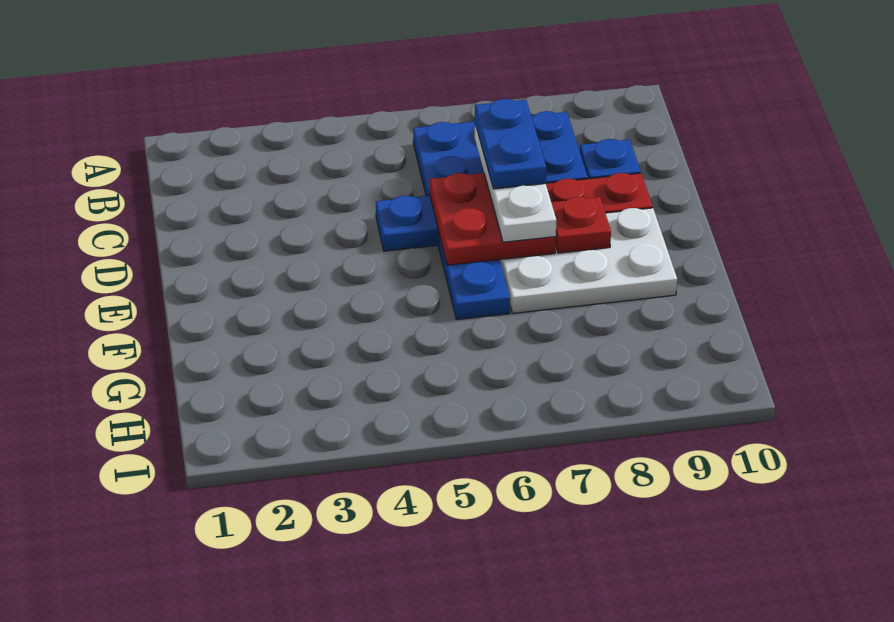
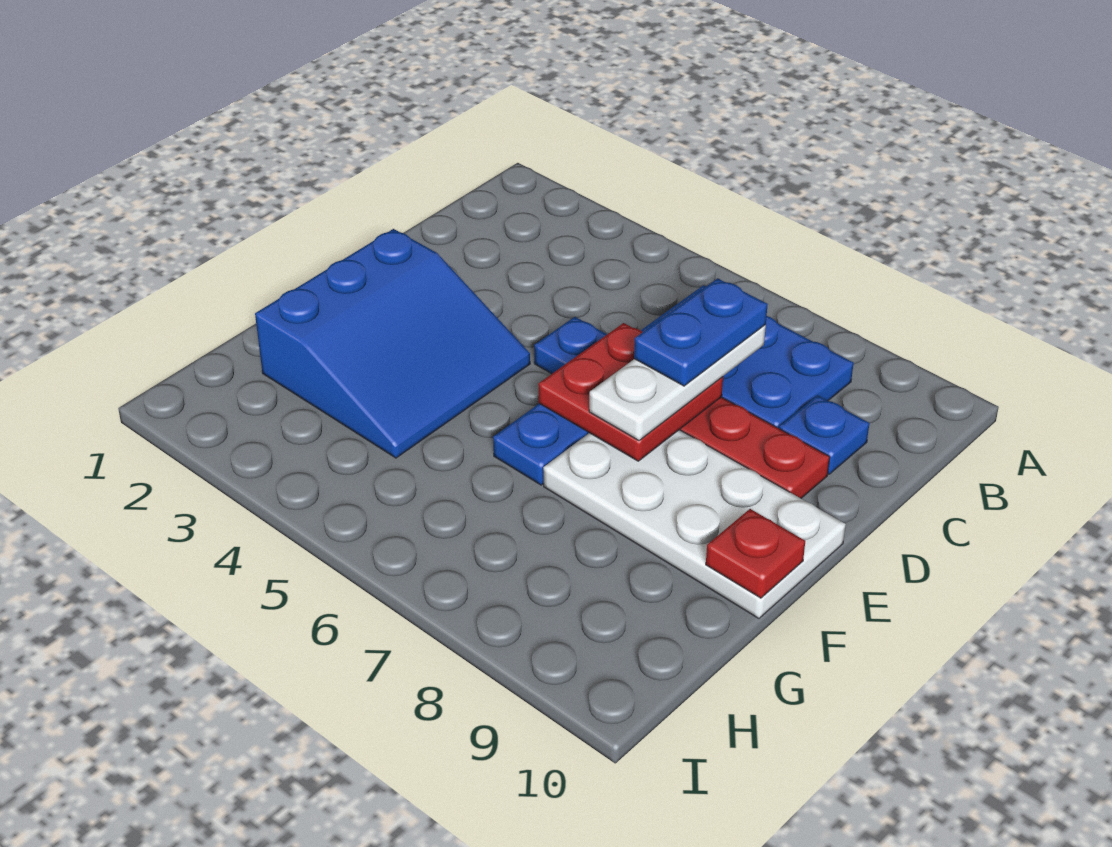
none -> blue slope E2:G4 level 1 top 2
white plate E7:F9 level 1 -> white plate E7:F10 level 1
red plate E8 level 2 -> red plate F10 level 2

